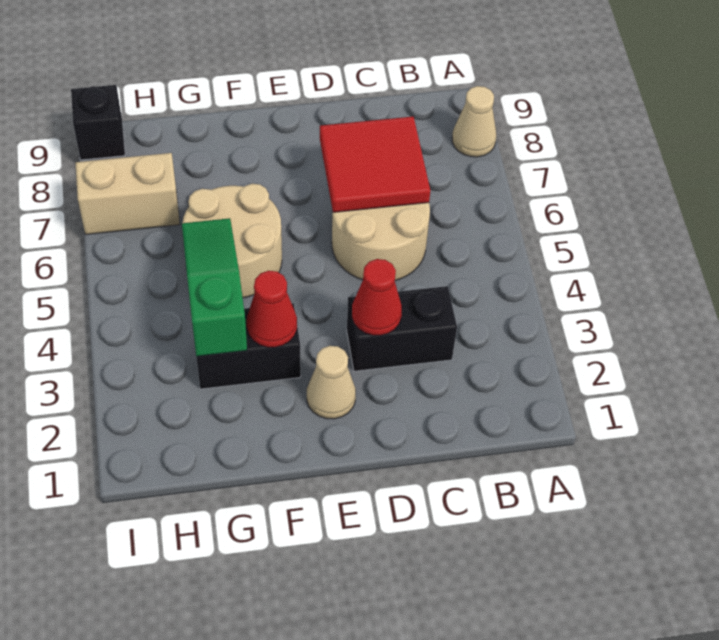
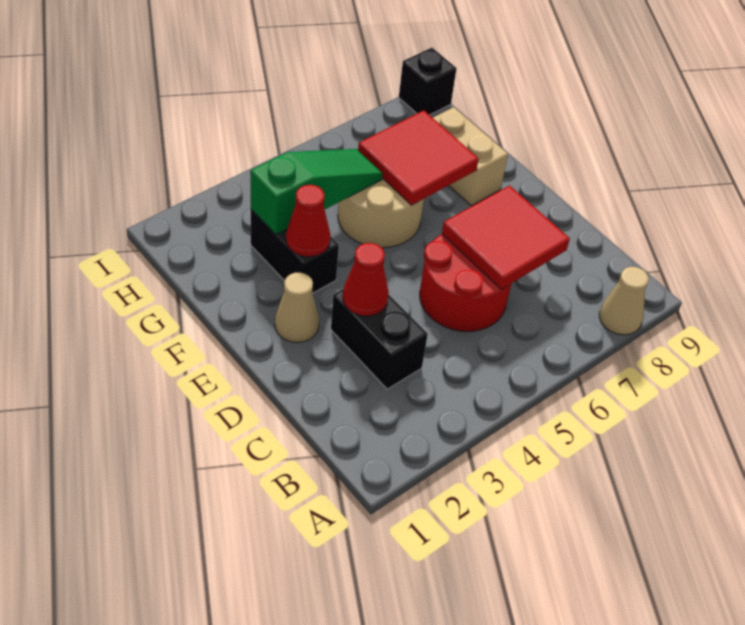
tan round brick C5:D6 level 1 -> red round brick C5:D6 level 1
none -> red tile F6:G7 level 2
tan brick H7:I7 level 1 -> tan brick F8:G8 level 1

